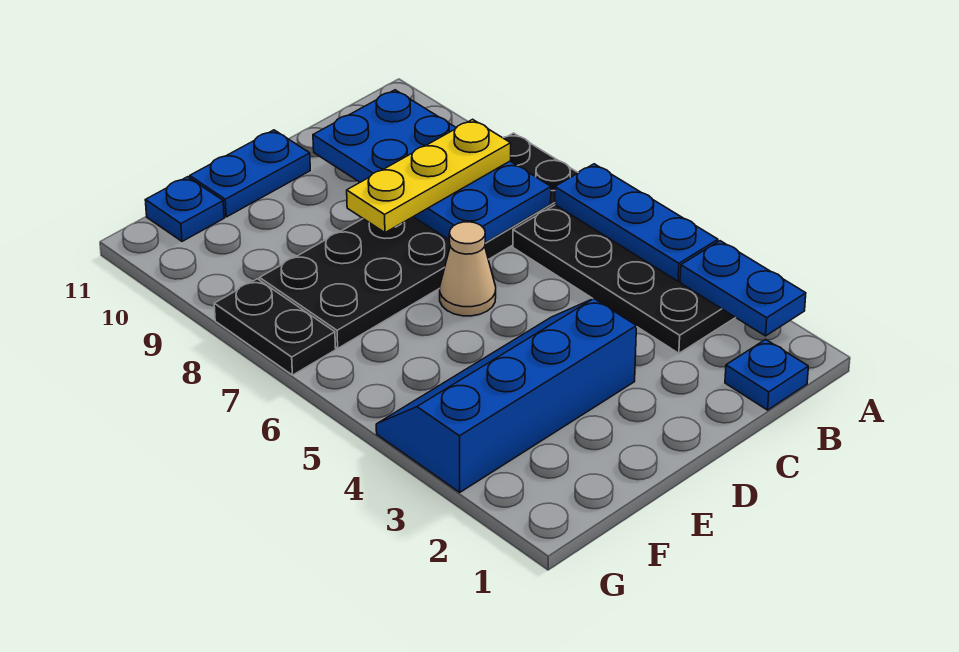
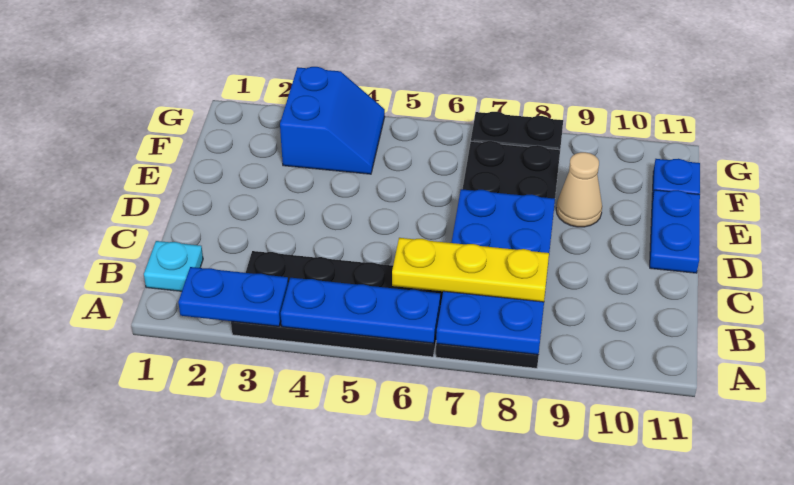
blue plate B1 level 1 -> cyan plate B1 level 1
blue plate B7:C10 level 2 -> blue plate A7:D8 level 2
yellow plate B8:D8 level 3 -> yellow plate B6:B8 level 3
blue slope D3:G4 level 1 top 3 -> blue slope F3:G4 level 1 top 3
tan cone D6 level 1 -> tan cone E9 level 1

